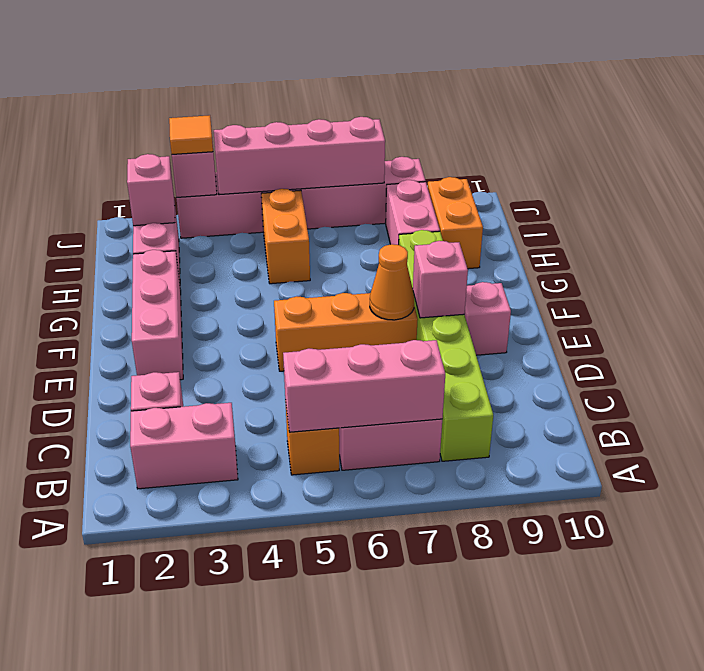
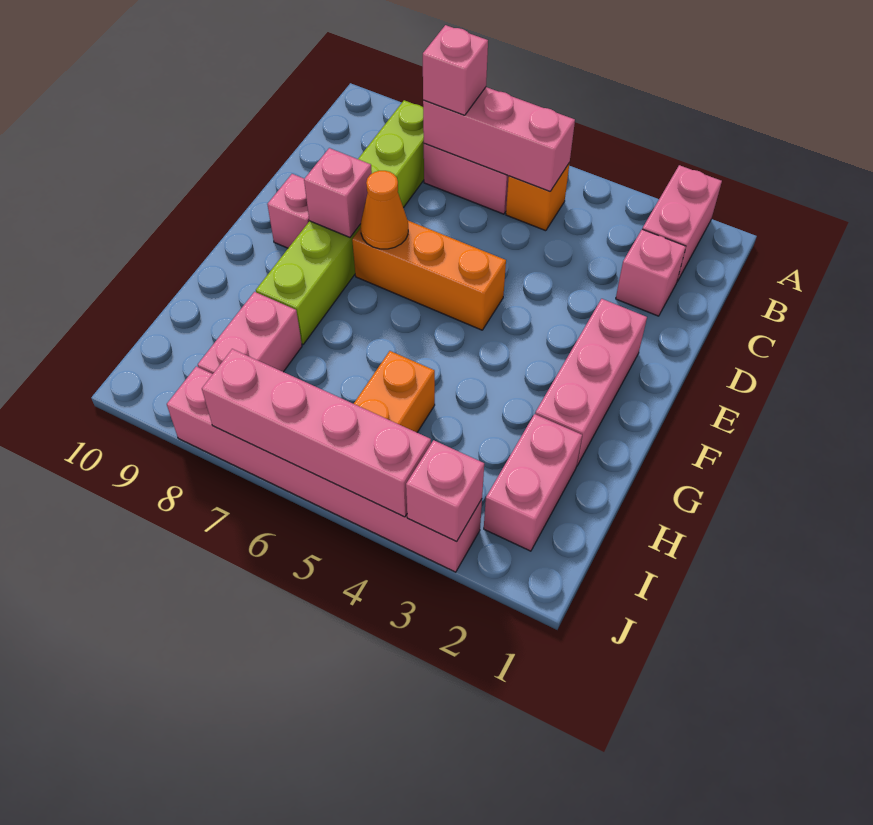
pink brick B2:B3 level 1 -> pink brick A2:B2 level 1
orange brick H9:I9 level 1 -> none
pink brick I2 level 2 -> pink brick B7 level 3
orange tile J3 level 3 -> none

